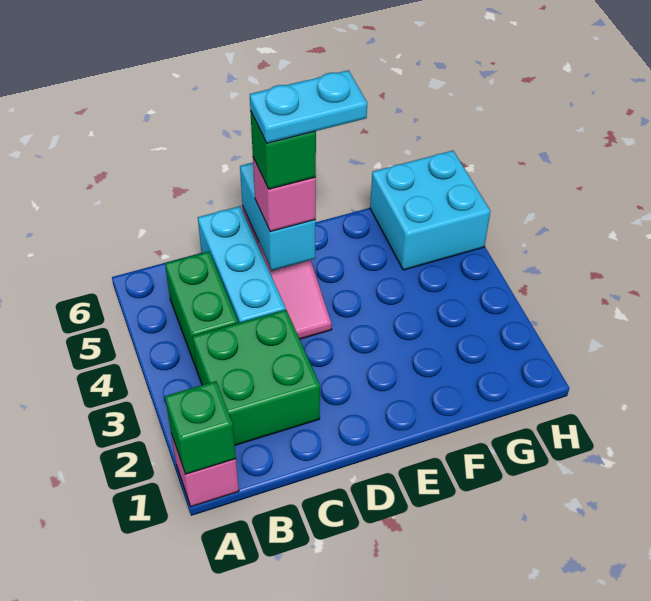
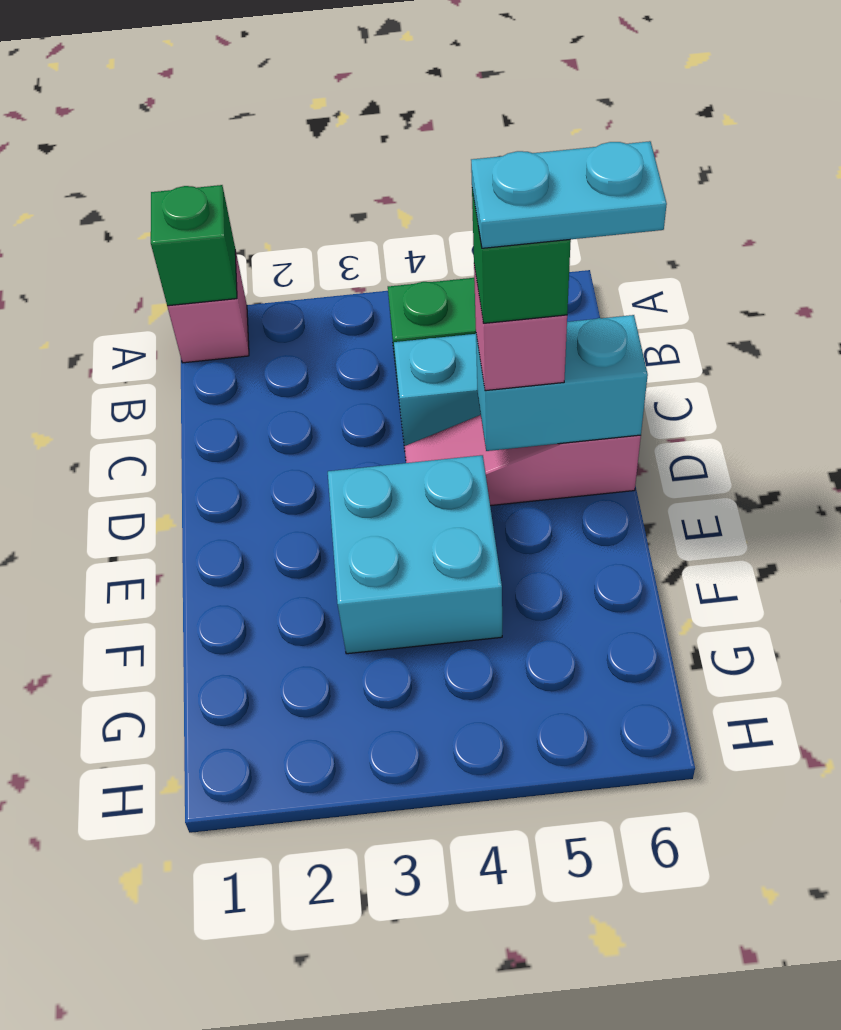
green brick B2:C3 level 1 -> none
cyan plate D5:E5 level 5 -> cyan plate D5:D6 level 5
cyan brick G5:H6 level 1 -> cyan brick E3:F4 level 1

